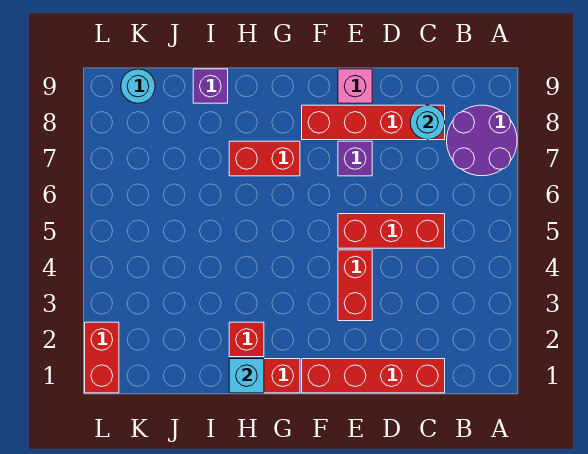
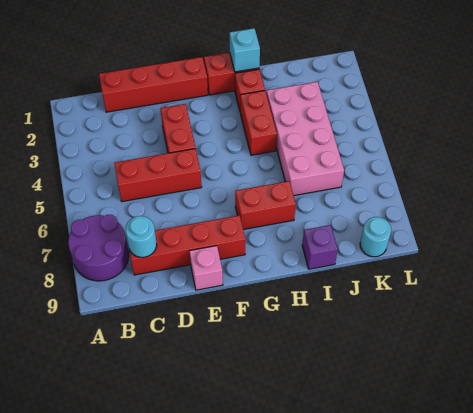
purple brick E7 level 1 -> none
none -> pink brick I3:J6 level 1
red brick L1:L2 level 1 -> red brick H3:H4 level 1

